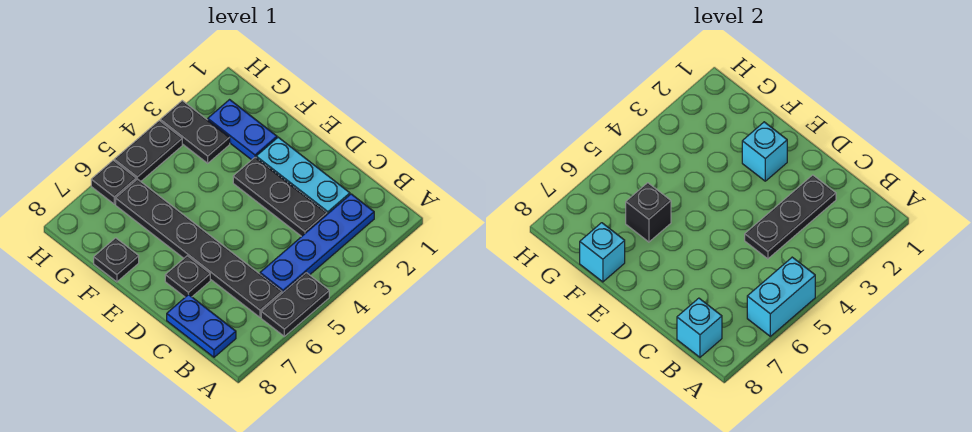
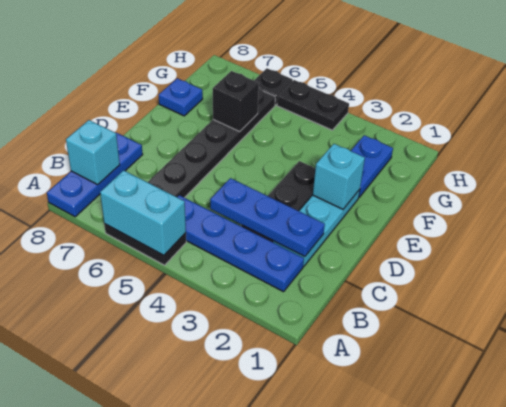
blue plate B8:C8 level 1 -> blue plate A8:C8 level 1
black plate C2:C4 level 2 -> blue plate C2:C4 level 2
black plate D7 level 1 -> none
black plate F8 level 1 -> blue plate F8 level 1
cyan brick F8 level 2 -> none
black plate G3:H3 level 1 -> none

